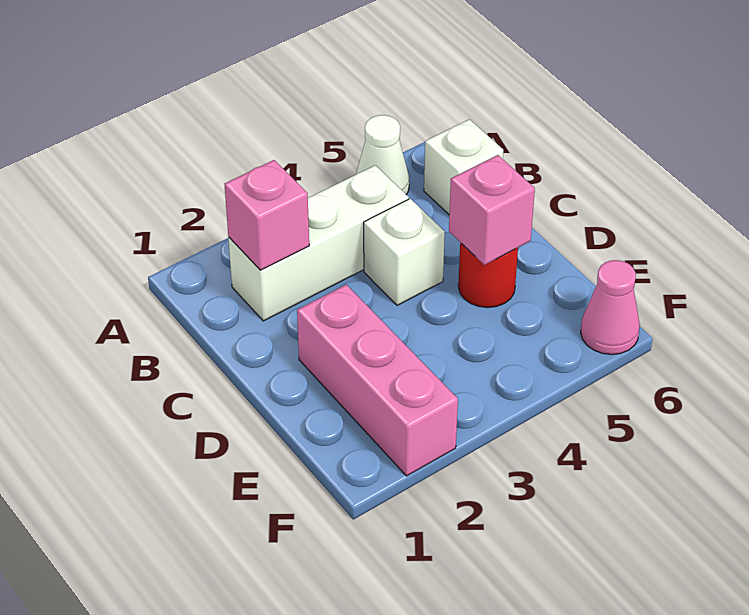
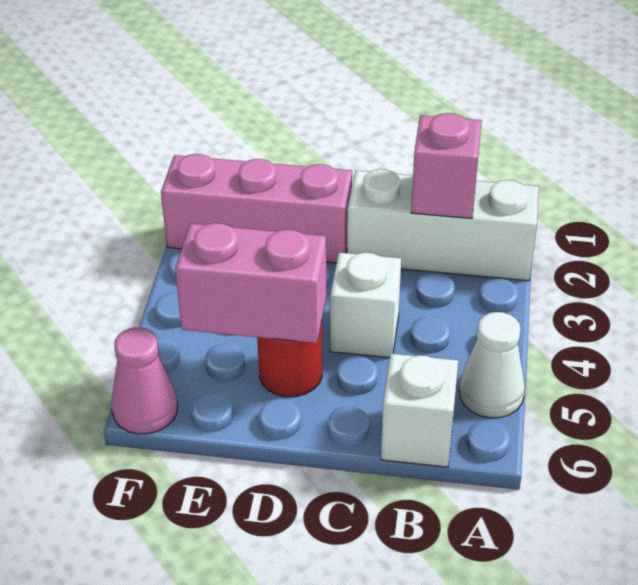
white brick B2:B4 level 1 -> white brick A2:C2 level 1
pink brick D5 level 2 -> pink brick D5:E5 level 2

